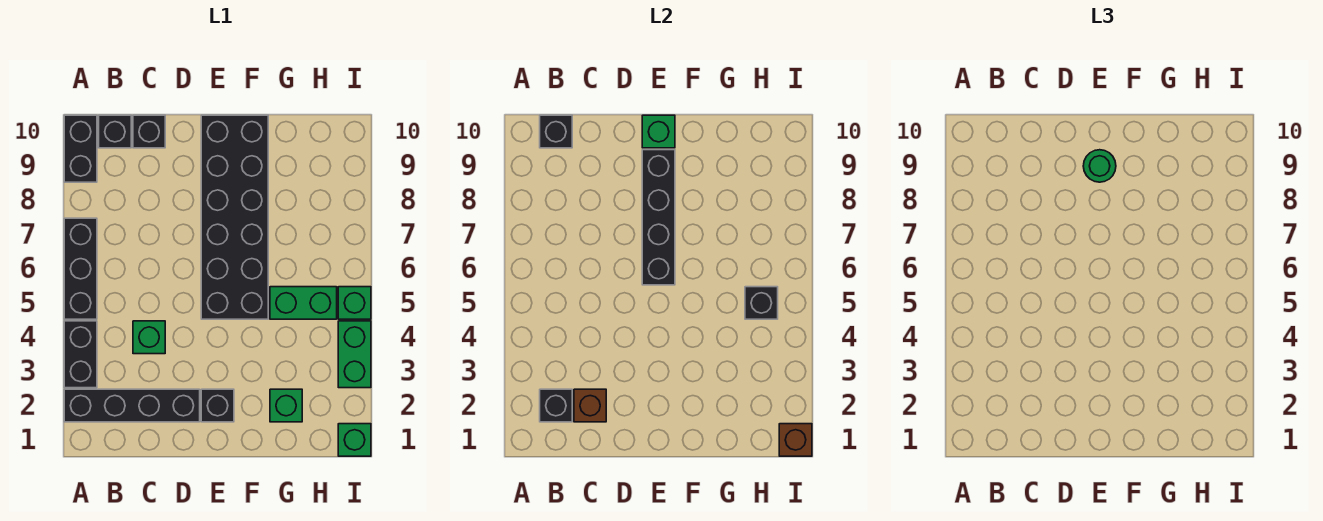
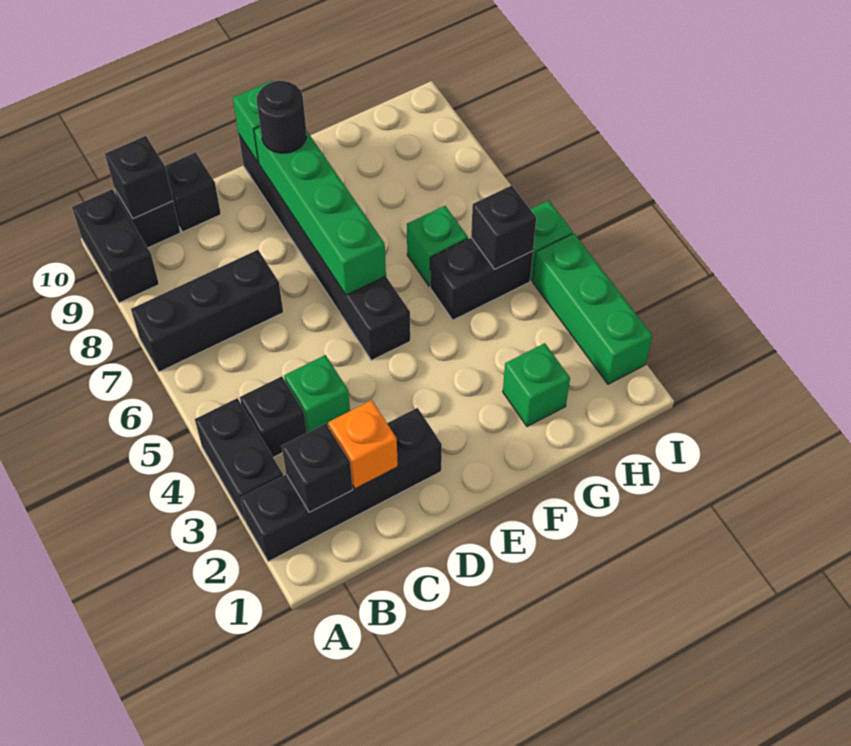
black brick A5:A7 level 1 -> black brick A7:C7 level 1
brown brick C2 level 2 -> orange brick C2 level 2
black brick E2 level 1 -> black brick B4 level 1
black brick E5:F10 level 1 -> black brick E5:E10 level 1
black brick E6:E9 level 2 -> green brick E6:E9 level 2
green round brick E9 level 3 -> black round brick E9 level 3
green brick G5:H5 level 1 -> black brick G5:H5 level 1
green brick I1 level 1 -> green brick G6 level 1
brown brick I1 level 2 -> none
green brick I3:I4 level 1 -> green brick I2:I4 level 1

